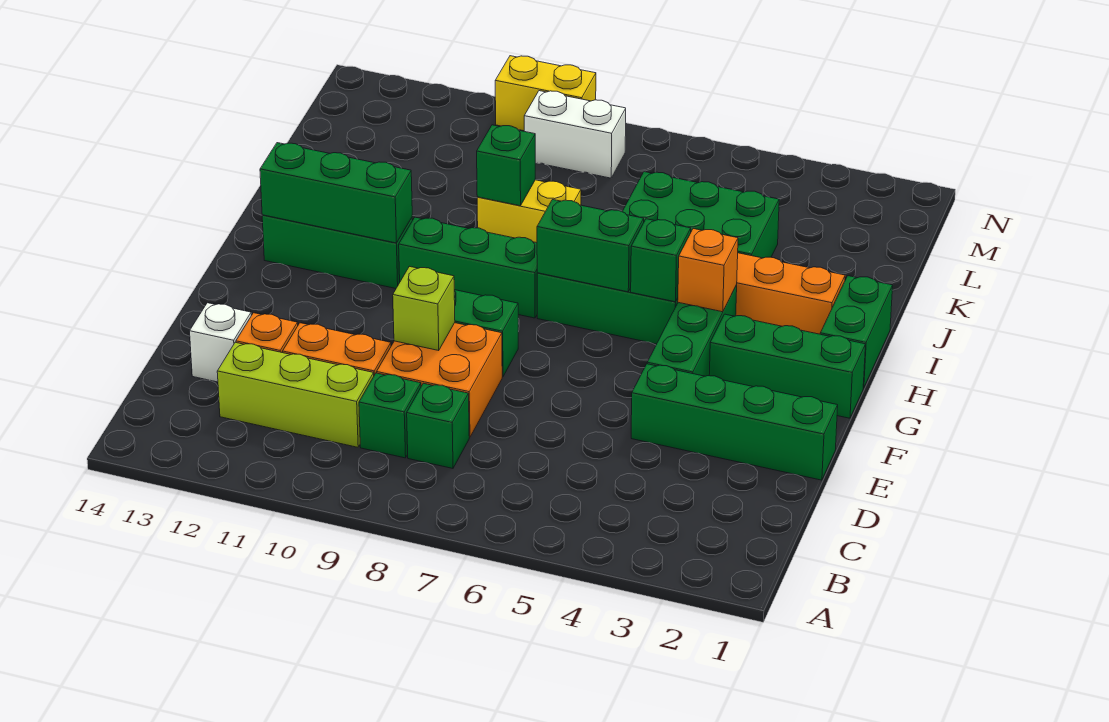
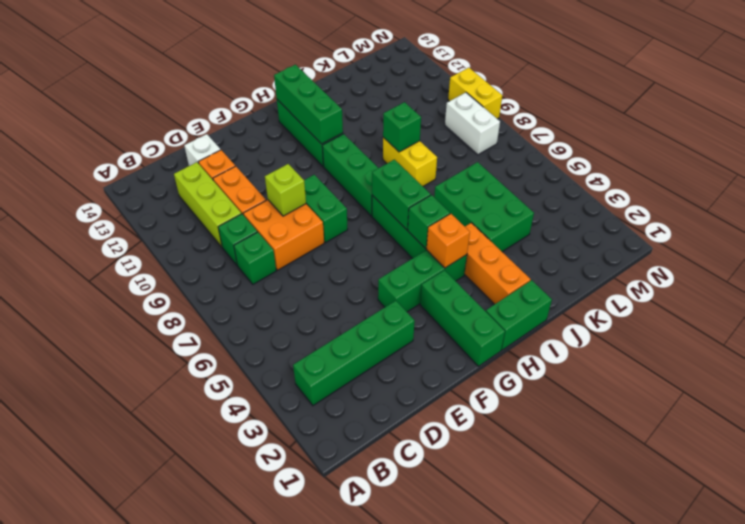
green brick E1:E4 level 1 -> green brick B3:E3 level 1

